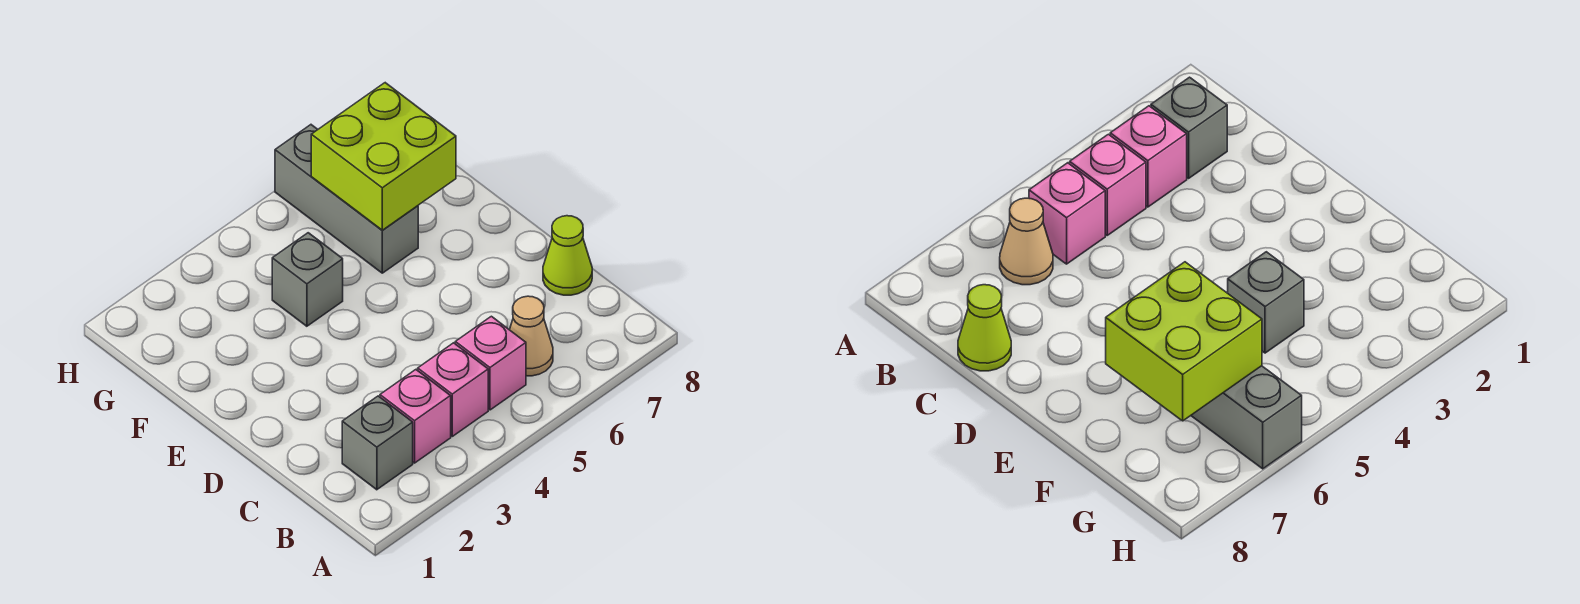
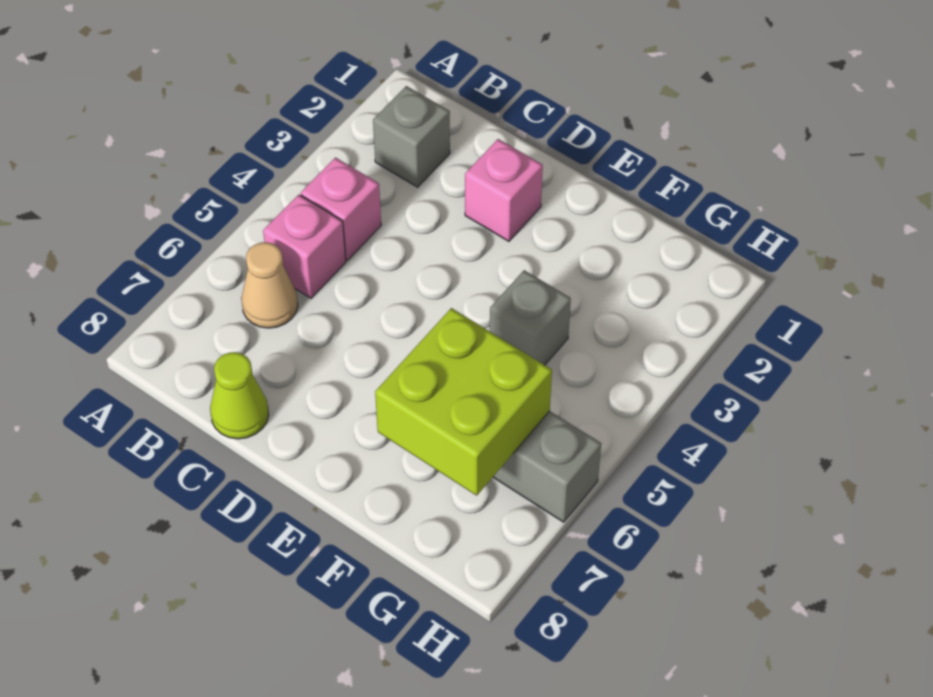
pink brick B3 level 1 -> pink brick D2 level 1

